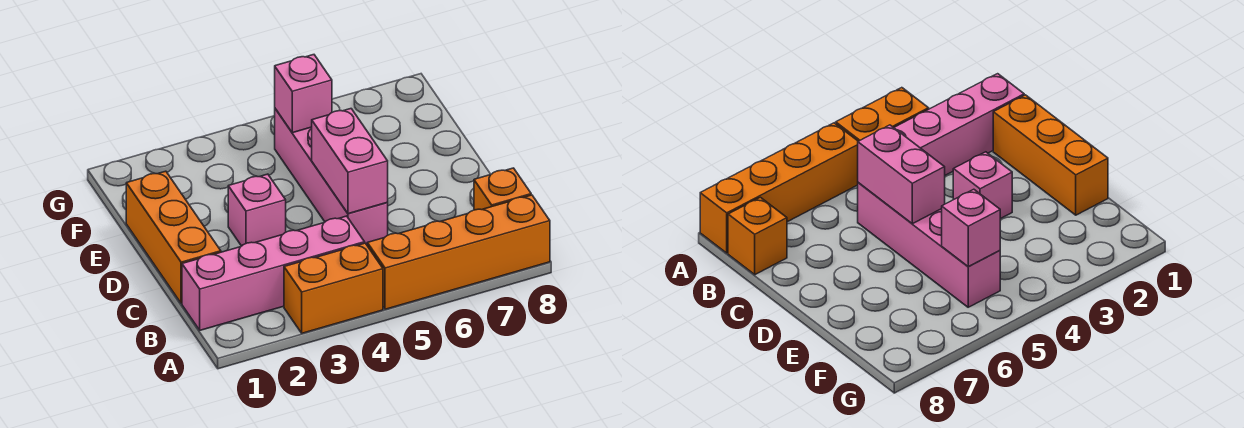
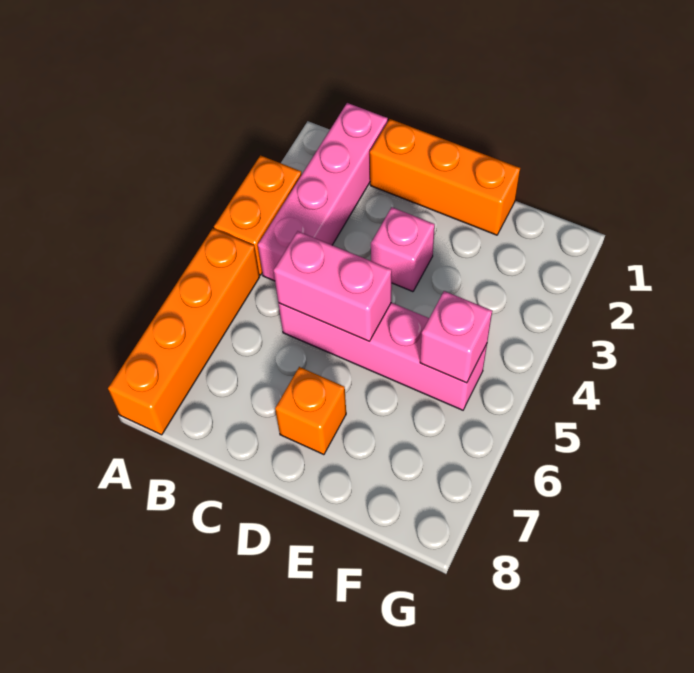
orange brick B8 level 1 -> orange brick D7 level 1

